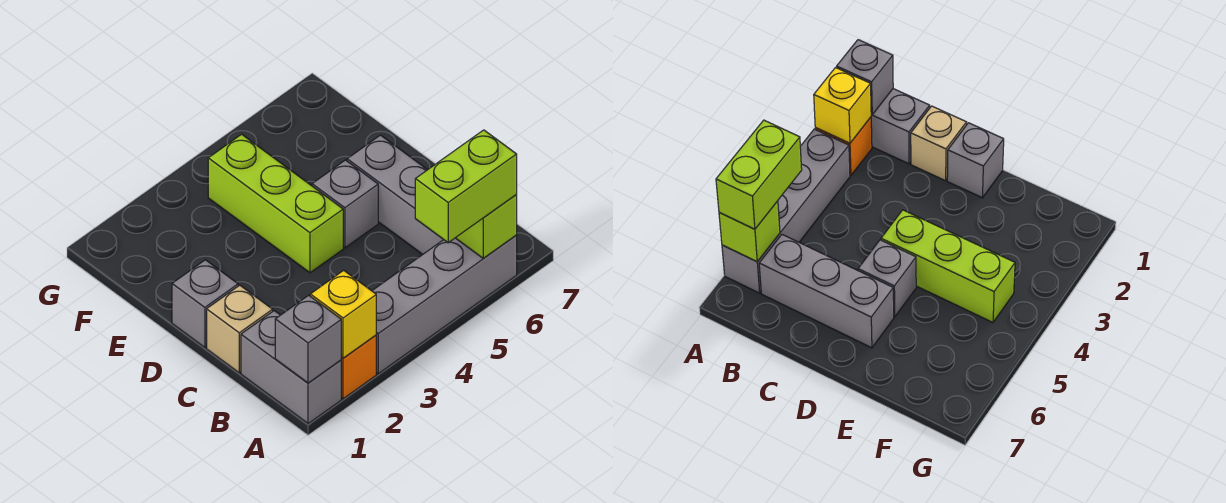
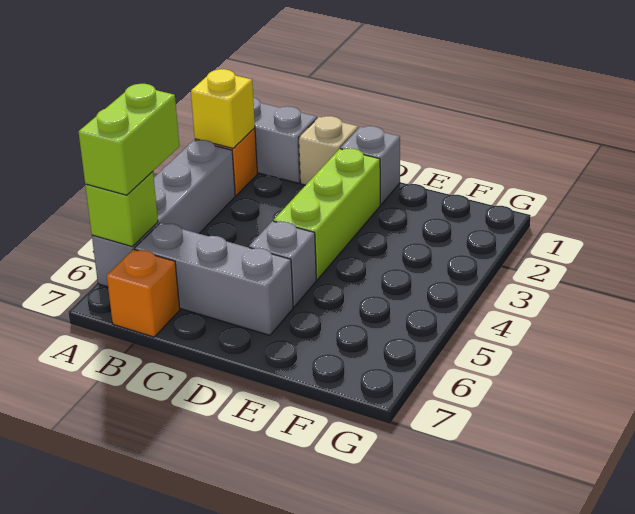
grey brick A1 level 2 -> none
none -> orange brick B7 level 1
lime brick D4:F4 level 1 -> lime brick D2:D4 level 1

